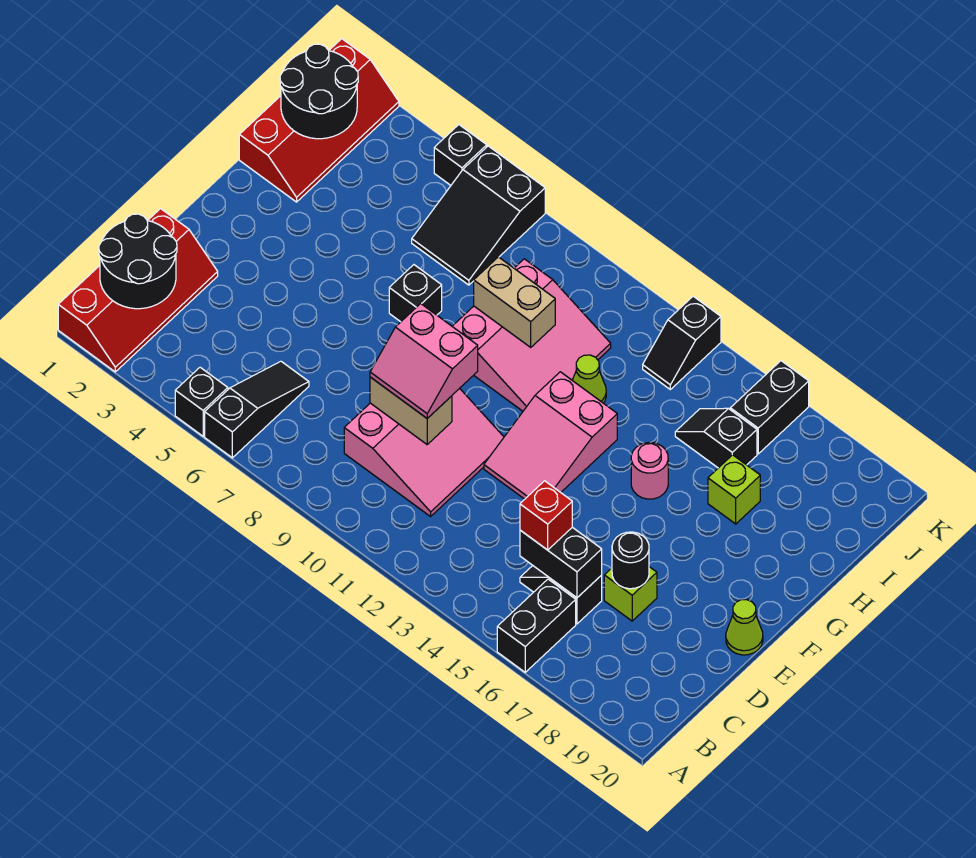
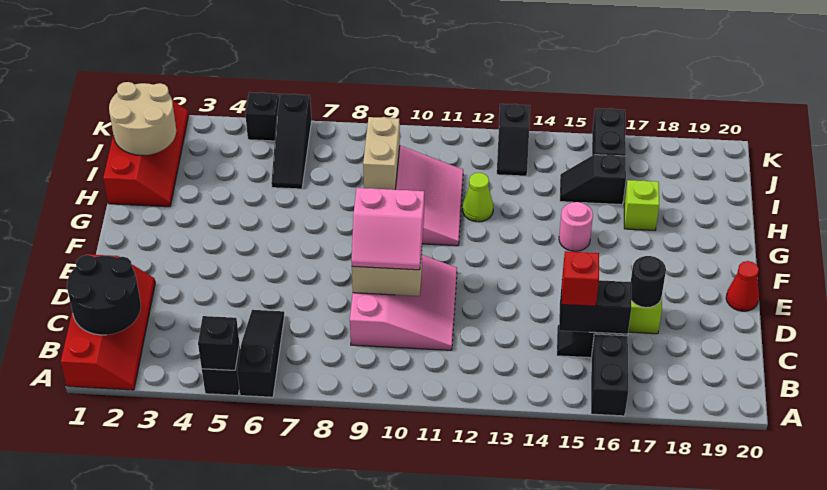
pink slope E12:G13 level 1 top G -> none
lime cone E20 level 1 -> red cone E20 level 1
black brick G7 level 1 -> black brick A5 level 2
tan brick H9:H10 level 2 -> tan brick H9:I9 level 2
black round brick I1:J2 level 2 -> tan round brick I1:J2 level 2
black slope I6:K7 level 1 top K -> black slope I6:K6 level 1 top K

